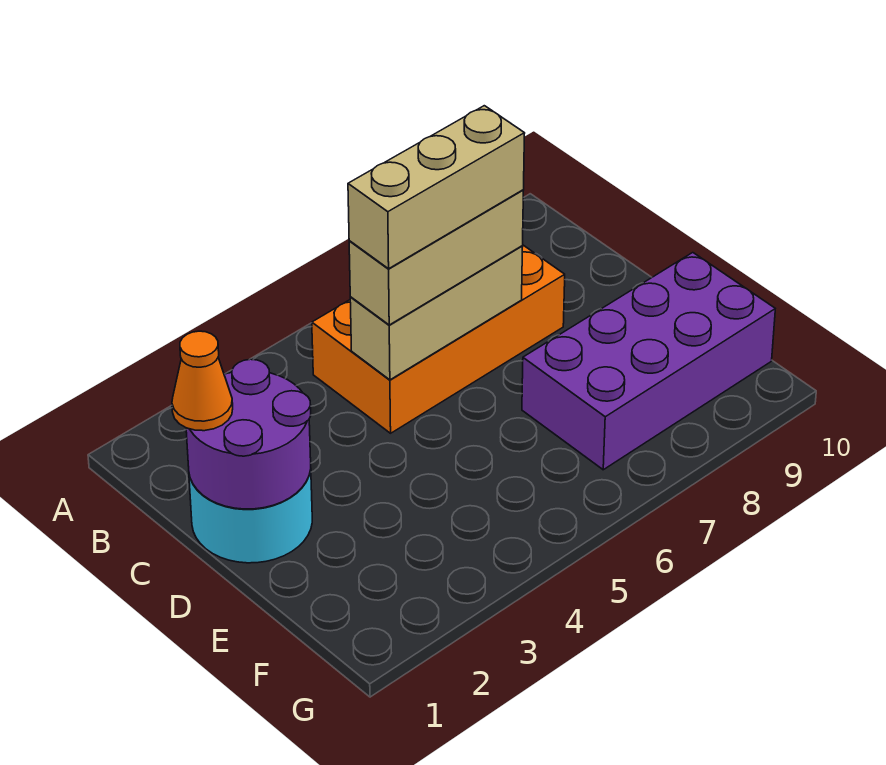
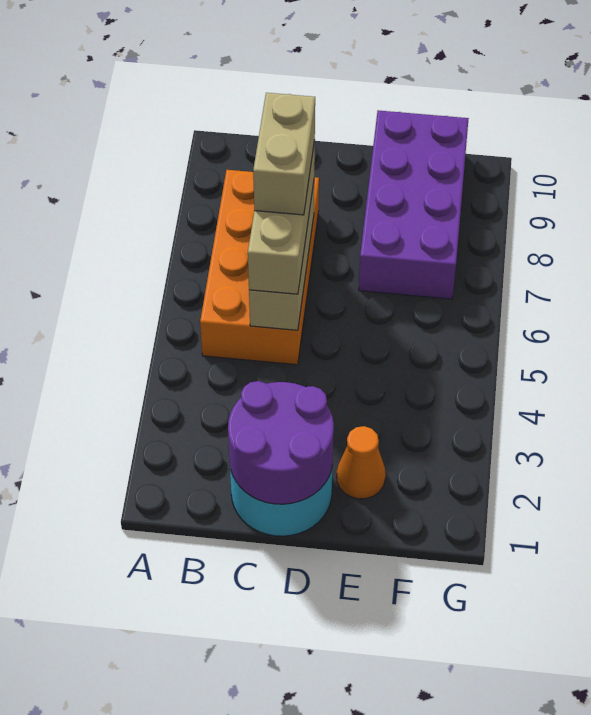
orange cone C1 level 3 -> orange cone E2 level 1
tan brick C5:C7 level 4 -> tan brick C6:C7 level 4

